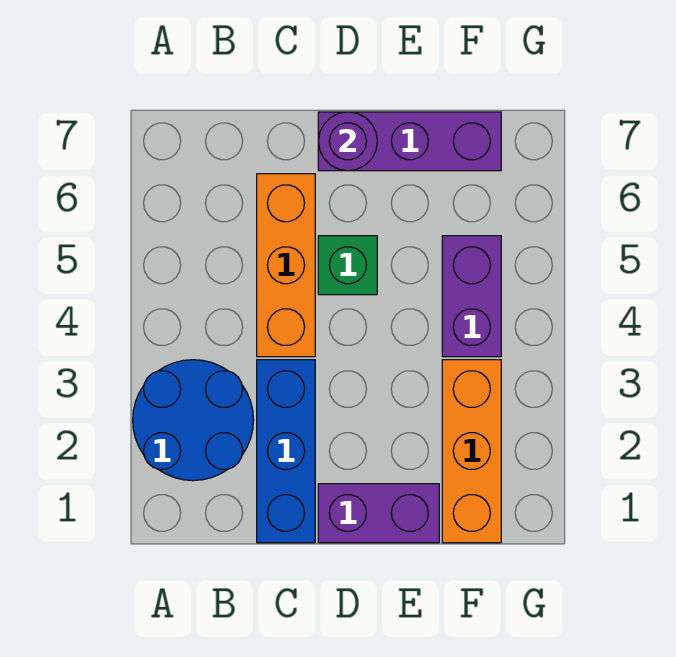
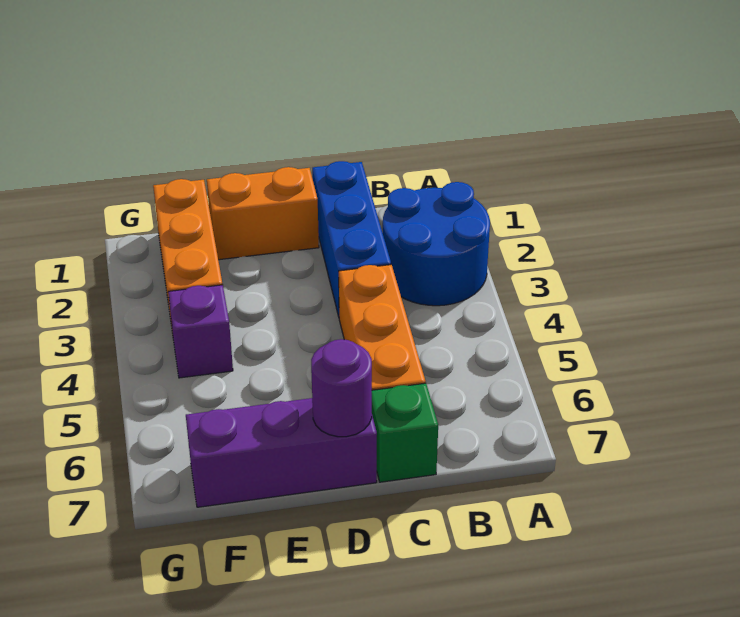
purple brick D1:E1 level 1 -> orange brick D1:E1 level 1
green brick D5 level 1 -> green brick C7 level 1
purple brick F4:F5 level 1 -> purple brick F4 level 1

